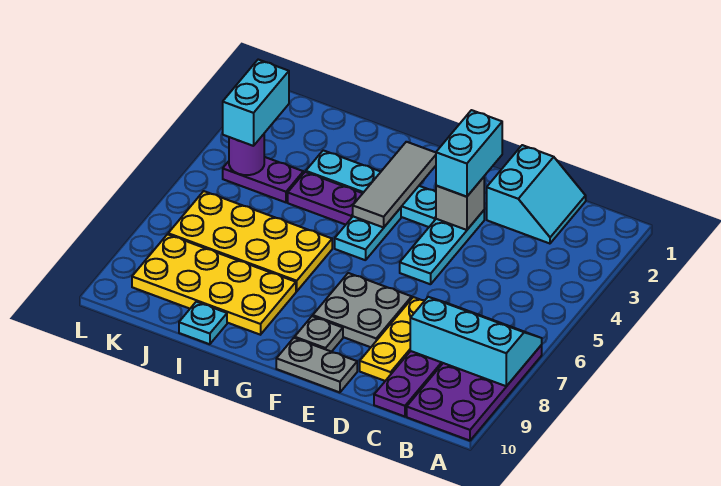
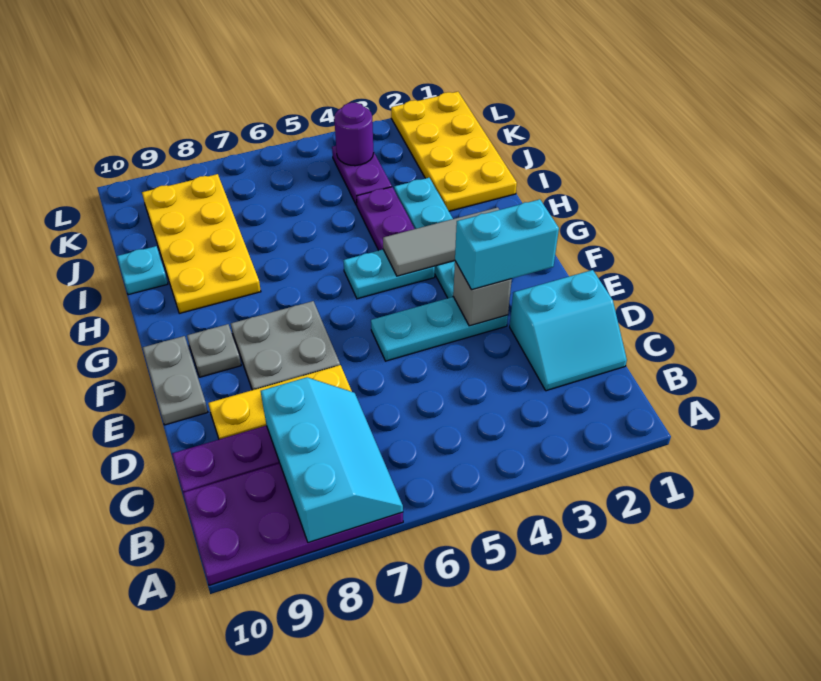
yellow plate H6:K7 level 1 -> yellow plate I1:L2 level 1
cyan brick K3:K4 level 3 -> none

